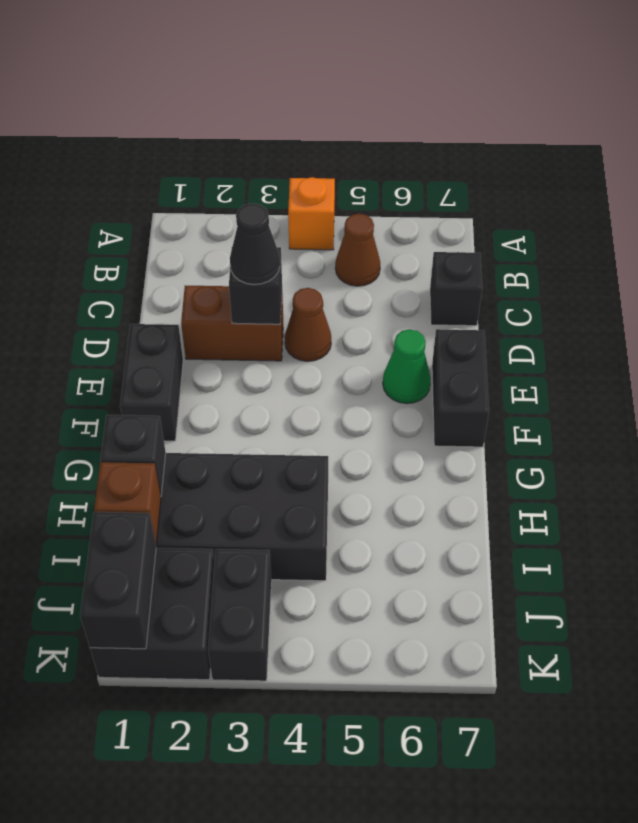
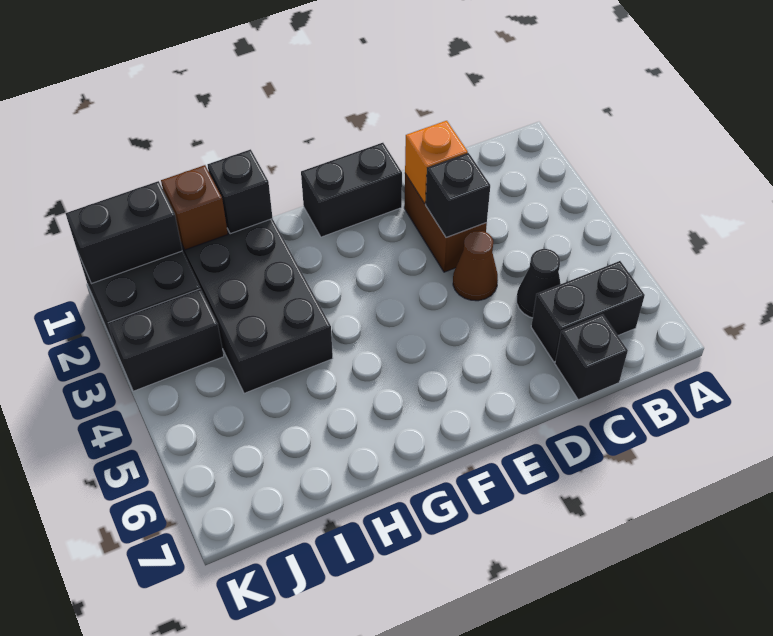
orange brick A4 level 1 -> orange brick D2 level 2
brown cone B5 level 1 -> none
black cone D3 level 3 -> black cone C5 level 1
green cone E6 level 1 -> none
black brick E7:F7 level 1 -> black brick B6:C6 level 1

